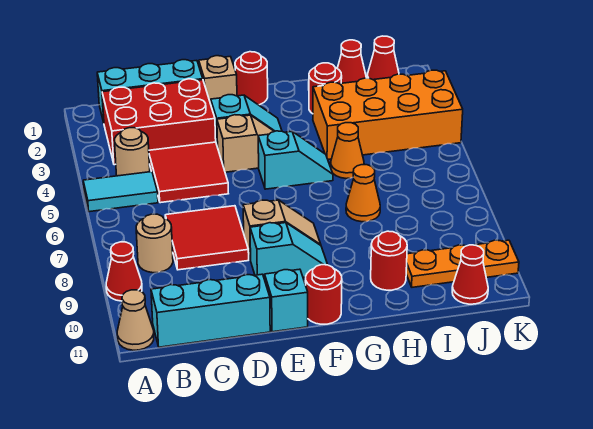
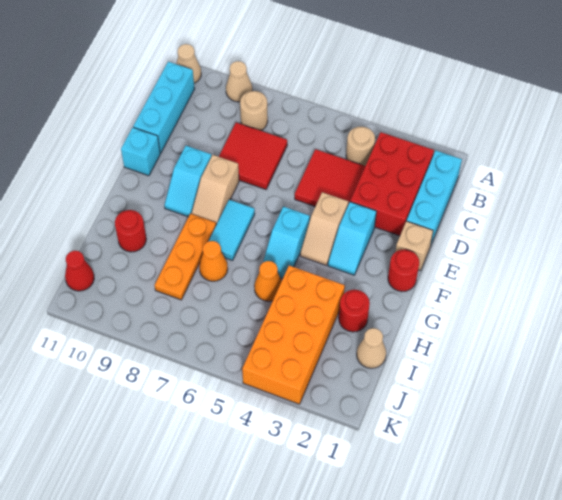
cyan tile A5:B5 level 1 -> cyan tile F7:G7 level 1
red cone A9 level 1 -> tan cone A9 level 1
red round brick F11 level 1 -> none
red cone I1 level 1 -> tan cone I1 level 1
orange plate I10:K10 level 1 -> orange plate G8:I8 level 1
red cone J1 level 1 -> none

